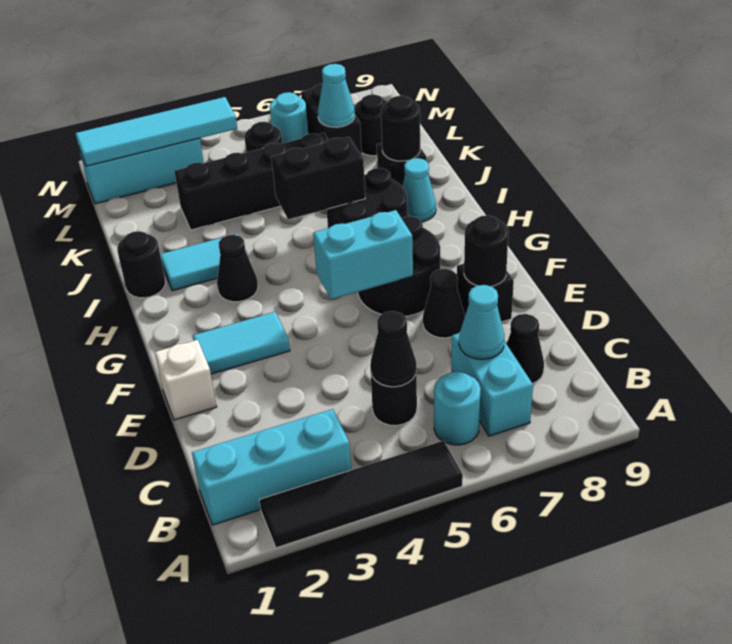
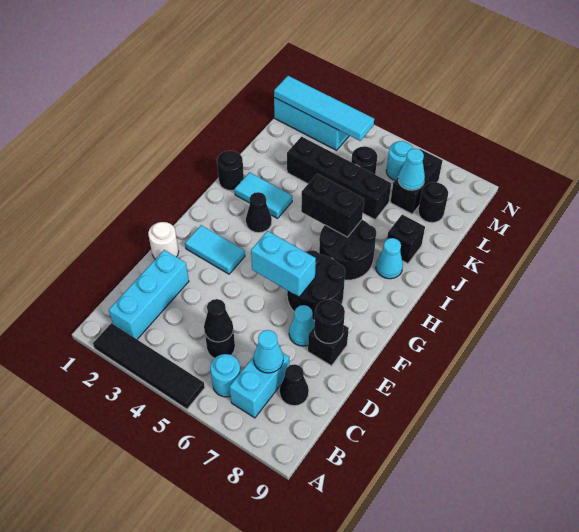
cyan brick B1:B3 level 1 -> cyan brick B2:D2 level 1
white brick E1 level 1 -> white round brick E1 level 1
black cone E7 level 1 -> cyan cone E7 level 1
black round brick J8 level 2 -> none

